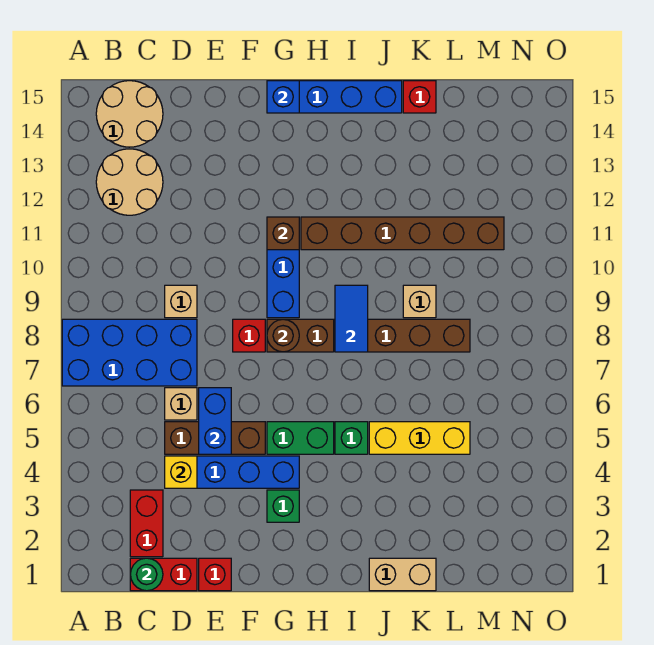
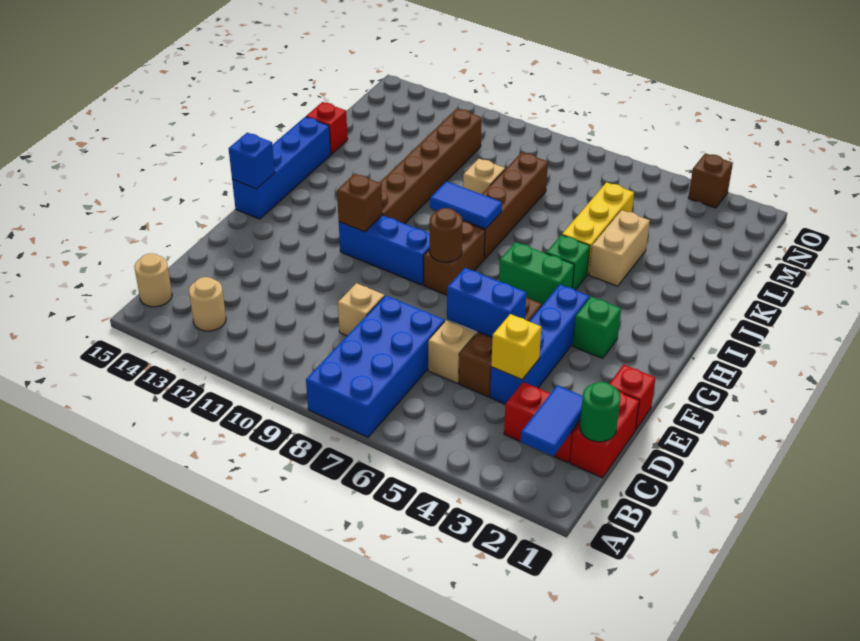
none -> blue tile B2:C2 level 2
tan round brick B12:C13 level 1 -> tan round brick B13 level 1
tan round brick B14:C15 level 1 -> tan round brick B15 level 1
red brick F8 level 1 -> none
green brick G5:H5 level 1 -> green brick H5:H6 level 1
tan brick J1:K1 level 1 -> tan brick J4:K4 level 1
none -> brown brick O3 level 1

